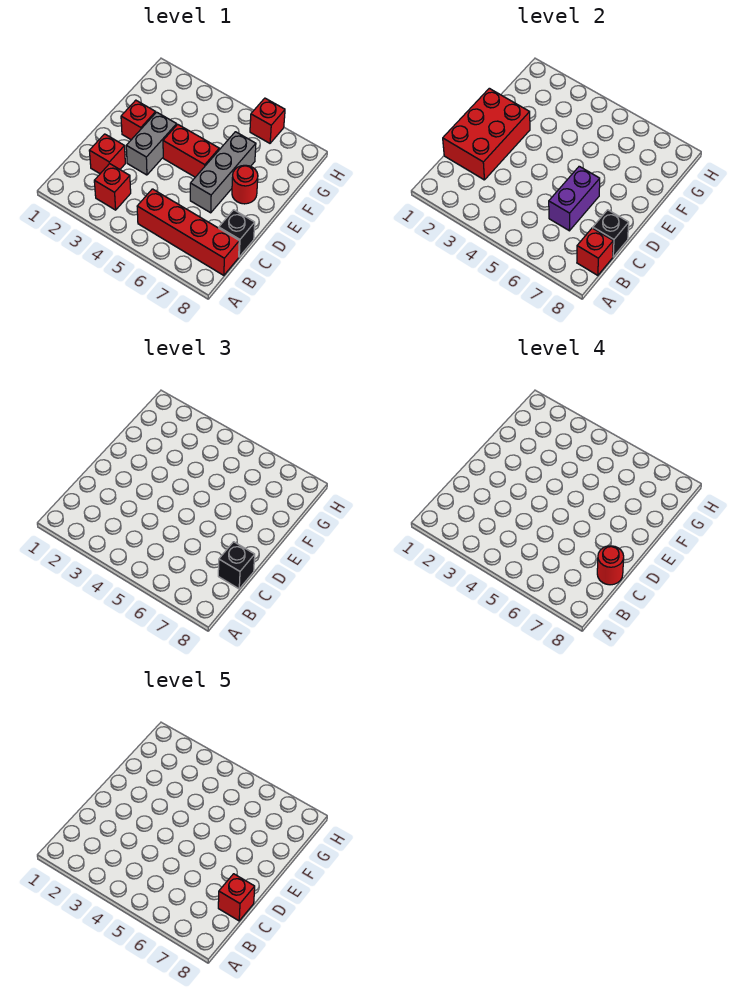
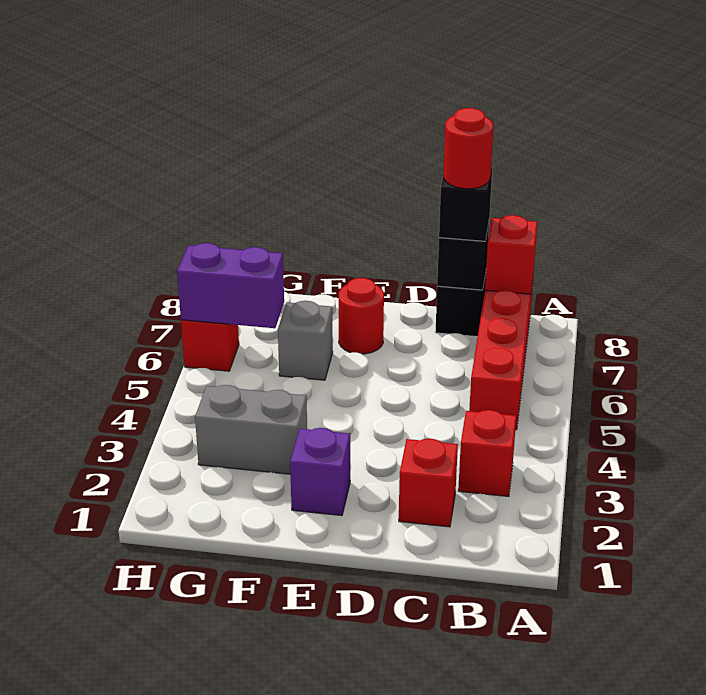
red brick C1:E2 level 2 -> none
purple brick C6:D6 level 2 -> purple brick G6:H6 level 2
red brick C8 level 5 -> none
grey brick D3:E3 level 1 -> grey brick F3:G3 level 1
grey brick D6:F6 level 1 -> grey brick F6 level 1
red brick E2 level 1 -> purple brick E2 level 1
red brick E4:E5 level 1 -> none

